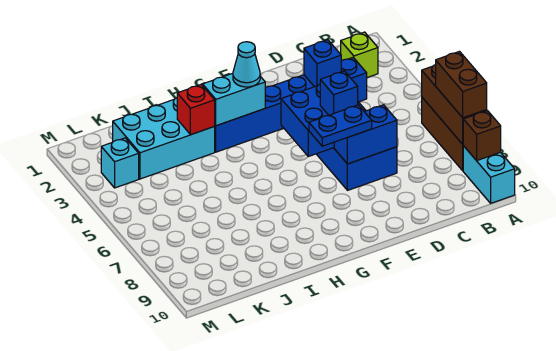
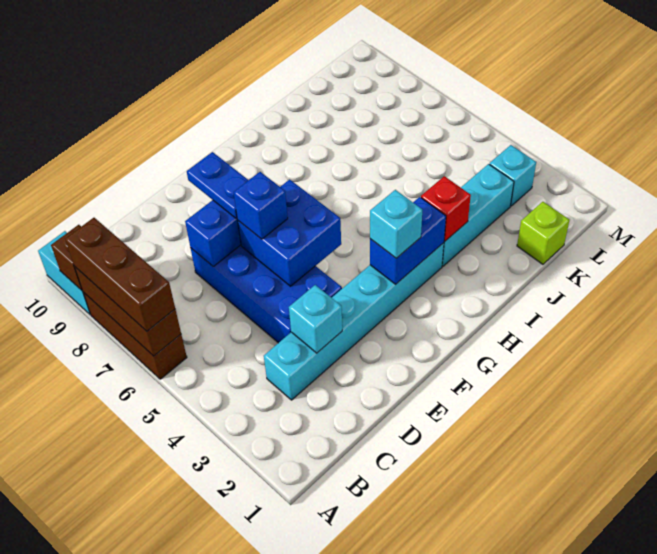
brown brick A7:A8 level 3 -> brown brick A6:A8 level 3
lime brick B2 level 1 -> lime brick K1 level 1
blue brick C3:H3 level 1 -> cyan brick C3:H3 level 1
blue brick D3 level 2 -> cyan brick D3 level 2
blue plate E7:F7 level 3 -> blue plate E7:E8 level 3
cyan brick G3:H3 level 2 -> blue brick G3:H3 level 2
cyan cone G3 level 3 -> cyan brick G3 level 3
cyan brick I2:K3 level 1 -> cyan brick I3:K3 level 1

